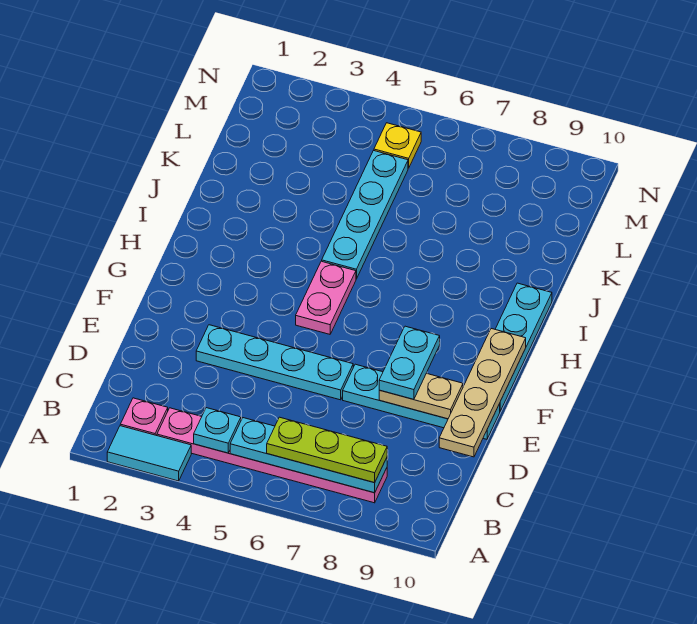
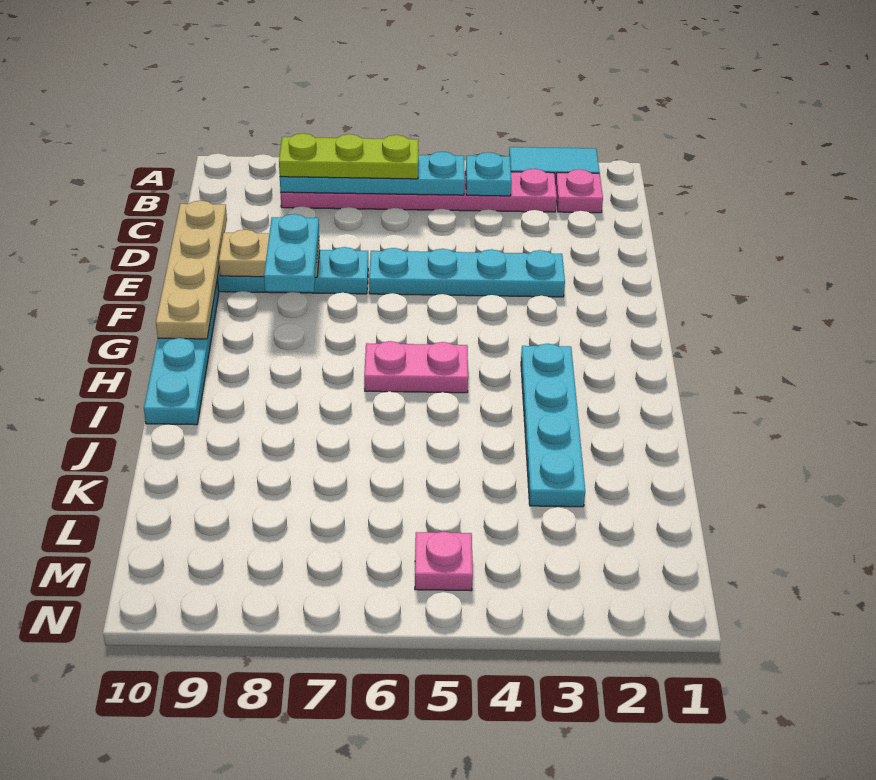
pink plate G5:H5 level 1 -> pink plate H5:H6 level 1
cyan plate I5:L5 level 1 -> cyan plate H3:K3 level 1
yellow plate M5 level 1 -> pink plate M5 level 1

